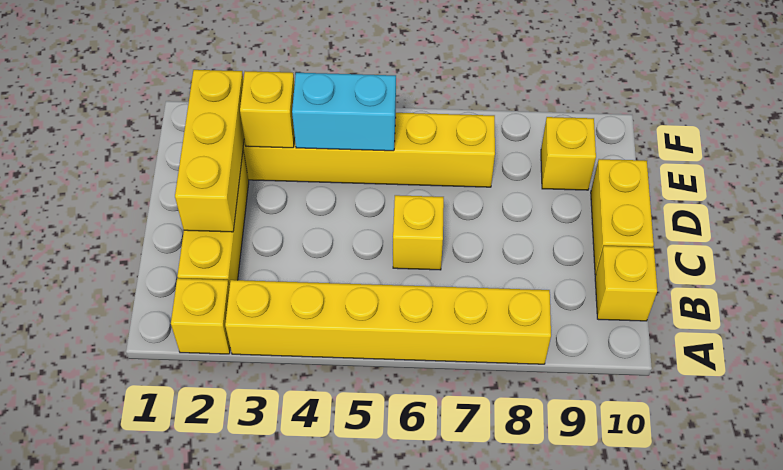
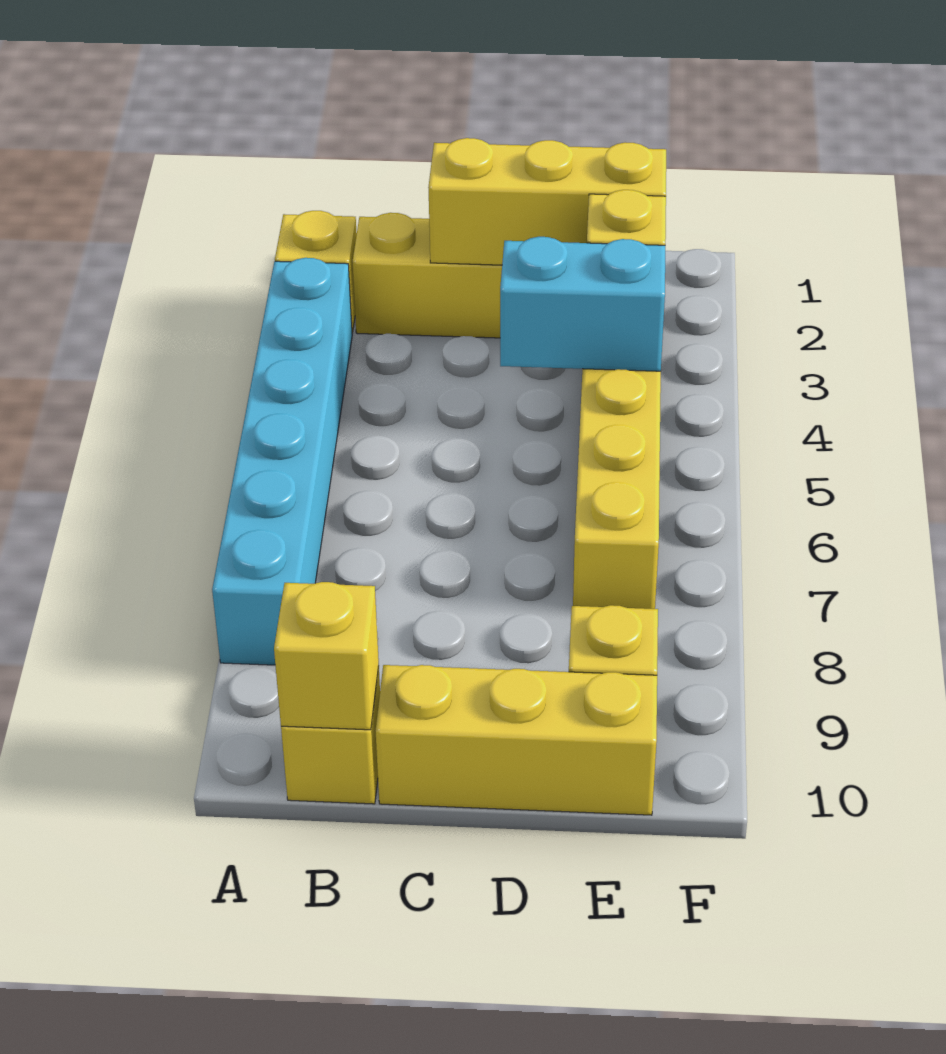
yellow brick A3:A8 level 1 -> cyan brick A3:A8 level 1
yellow brick C6 level 1 -> yellow brick B10 level 2
yellow brick C10:D10 level 1 -> yellow brick C10:E10 level 1
cyan brick E4:E5 level 2 -> cyan brick D4:E4 level 2

